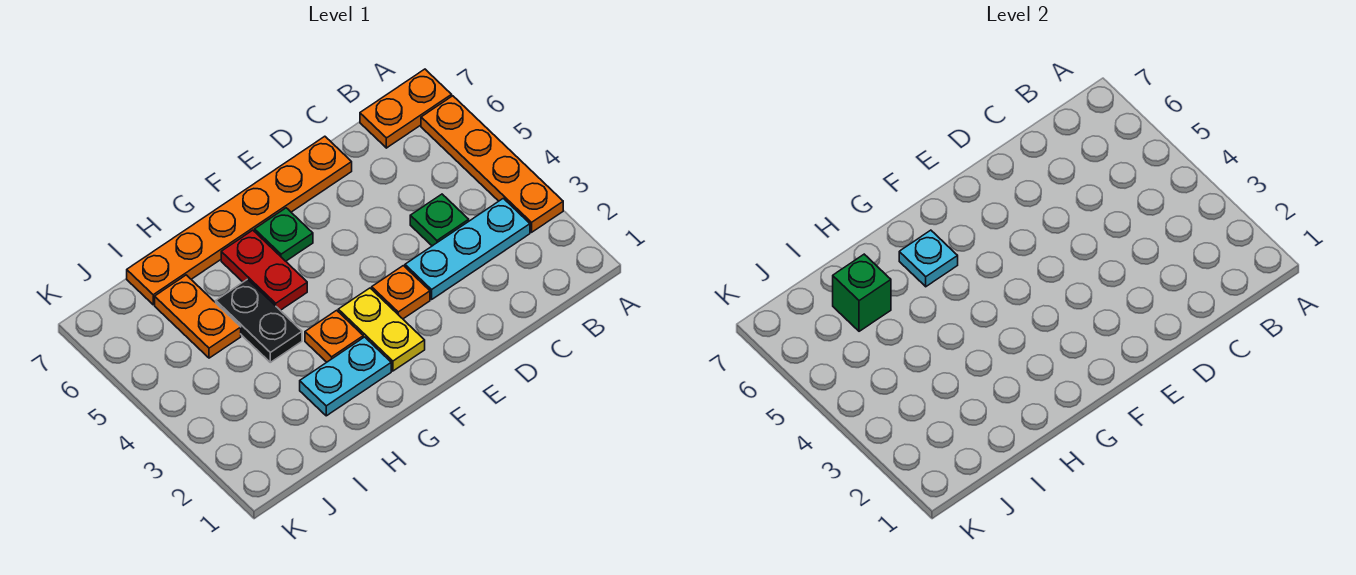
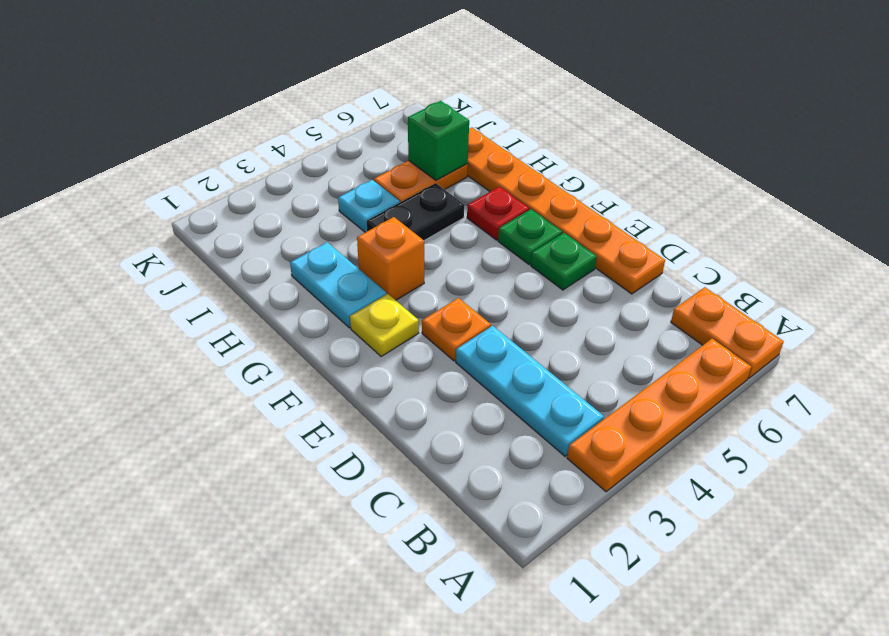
green plate C4 level 1 -> green plate E6 level 1
yellow plate F2:F3 level 1 -> yellow plate F2 level 1
orange plate G3 level 1 -> orange brick G3 level 1
red plate G5:G6 level 1 -> red plate G6 level 1
cyan plate G6 level 2 -> cyan plate I4 level 1

